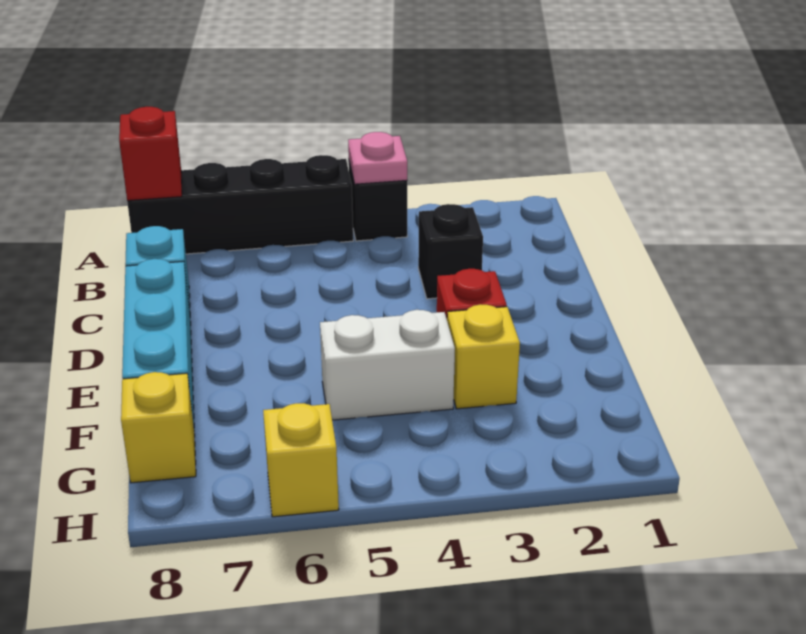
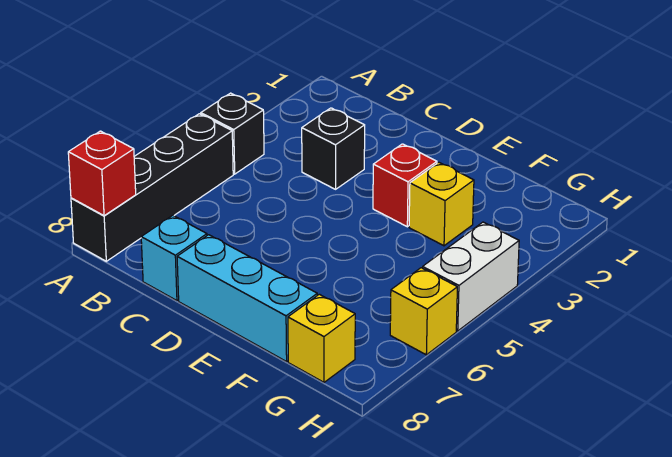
pink plate A4 level 2 -> none
white brick F4:F5 level 1 -> white brick H4:H5 level 1

